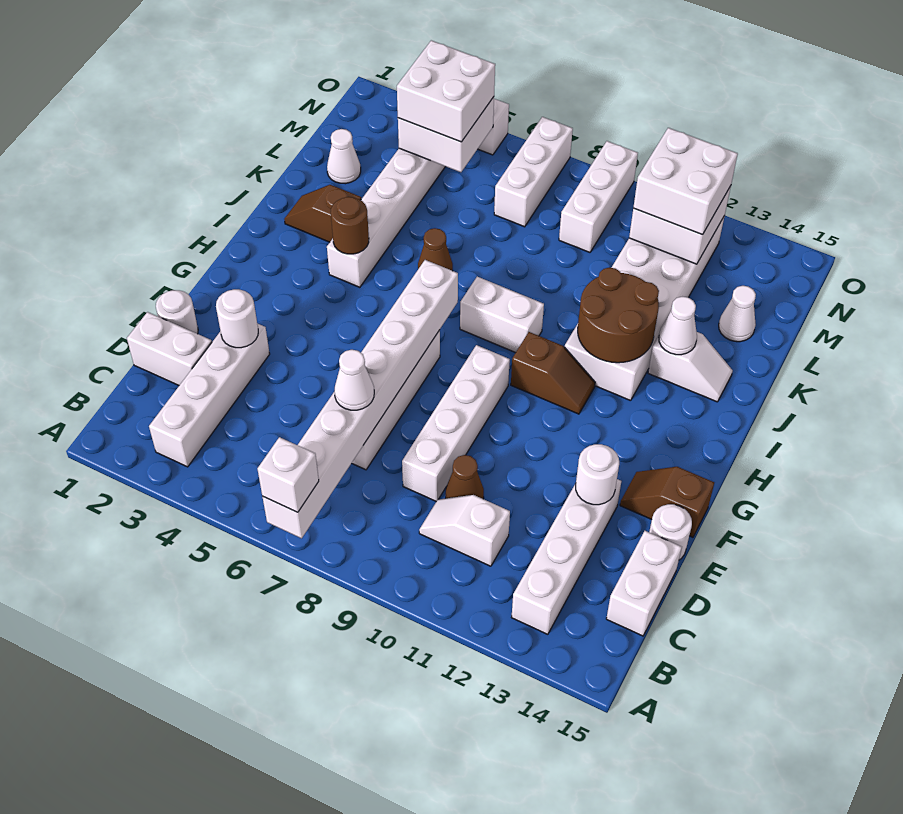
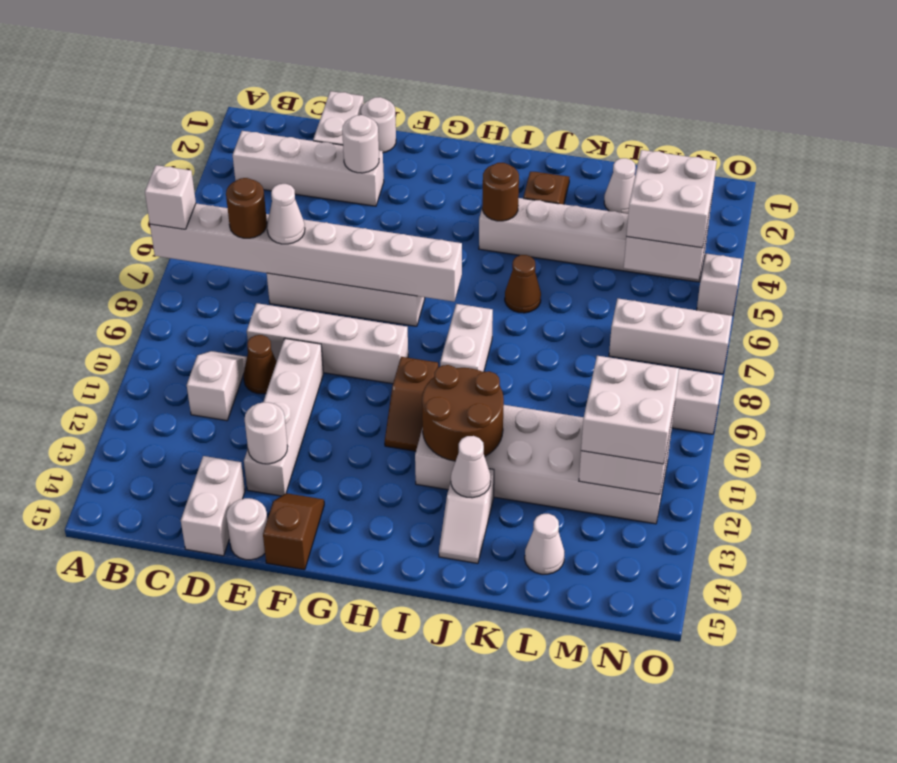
white brick B13:E13 level 1 -> white brick E10:E13 level 1
none -> brown round brick C7 level 3
white brick C15:D15 level 1 -> white brick D14:D15 level 1

